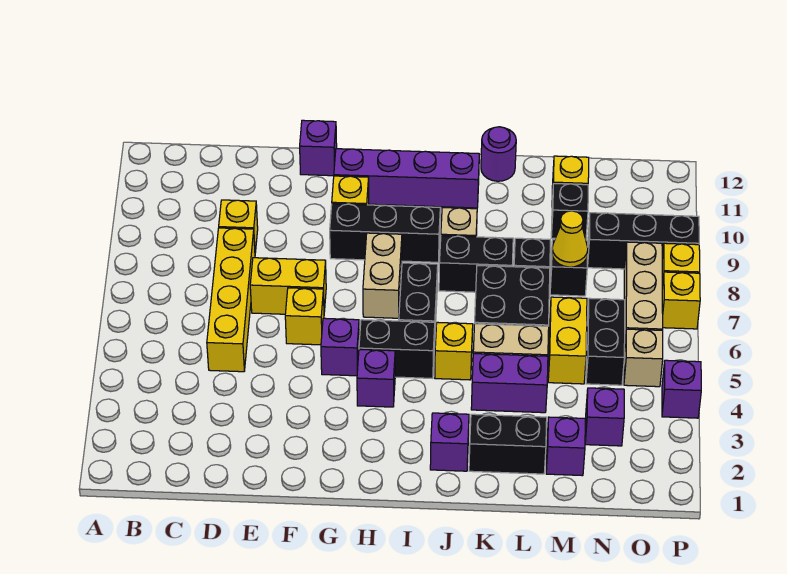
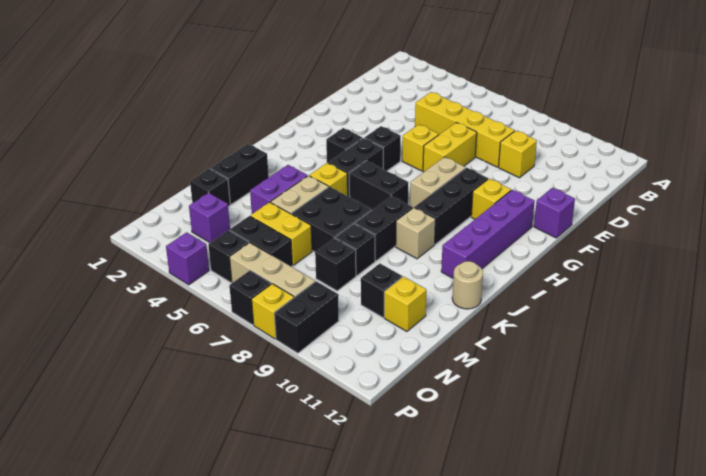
purple brick G5 level 1 -> black brick G5 level 1
purple brick H4 level 1 -> black brick H4 level 1
tan brick H7:H8 level 1 -> tan brick G8:H8 level 1
purple brick J2 level 1 -> none
purple round brick K12 level 1 -> tan round brick K12 level 1
purple brick M2 level 1 -> black brick M2 level 1
yellow cone M8 level 2 -> none
black brick N9:P9 level 1 -> black brick O9:P9 level 1
tan brick O5 level 1 -> black brick O5 level 1
yellow brick P7 level 1 -> black brick P7 level 1

